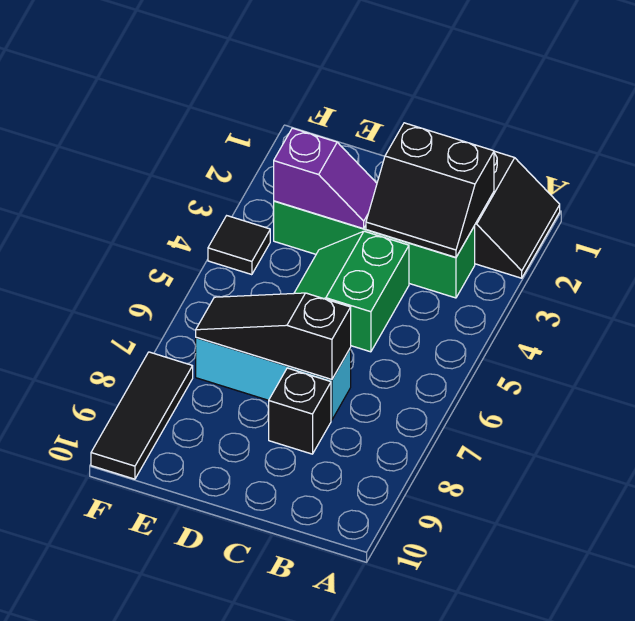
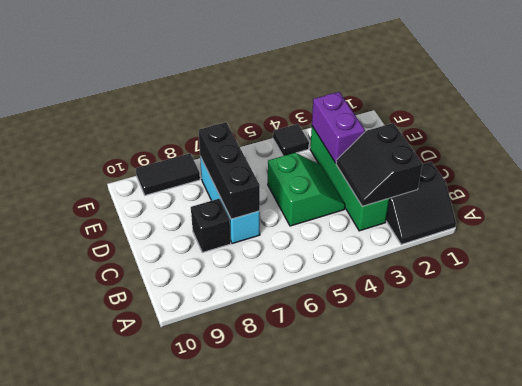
green slope C4:D5 level 1 top C -> green slope C4:D5 level 1 top 5
black slope C7:E7 level 2 top C -> black brick C7:E7 level 2
purple slope D3:E3 level 2 top E -> purple brick D3:E3 level 2
black tile F8:F10 level 1 -> black tile F8:F9 level 1

